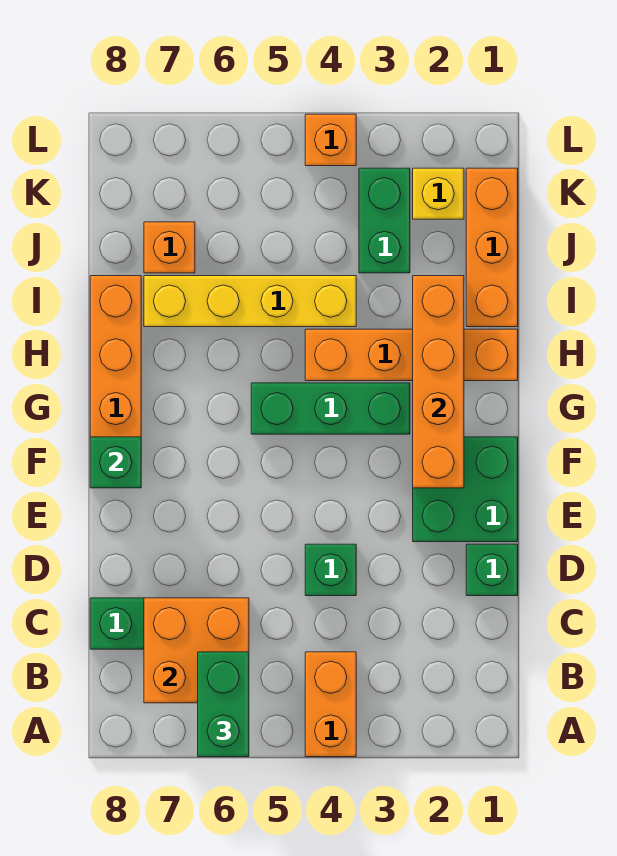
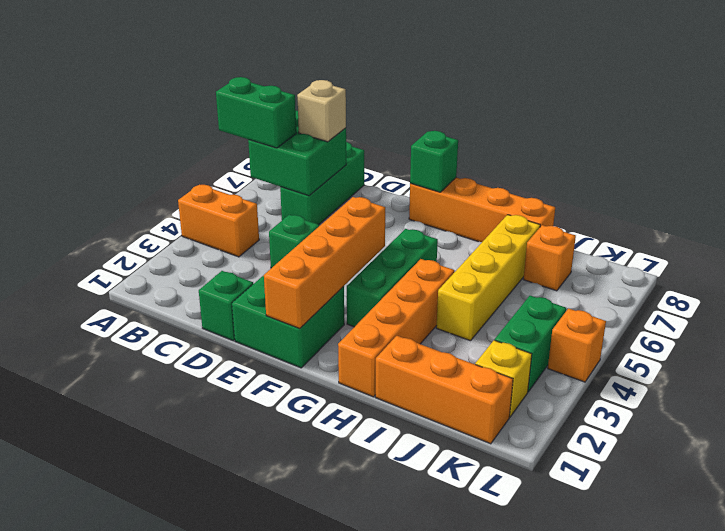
orange brick B6:C7 level 2 -> green brick B6:C7 level 2
none -> tan brick C7 level 3
orange brick F2:I2 level 2 -> orange brick F1:F4 level 2
green brick J3:K3 level 1 -> green brick K3:K4 level 1

